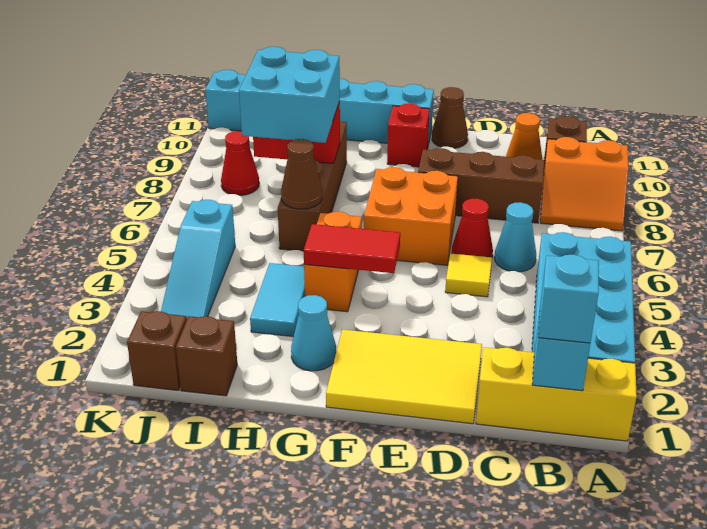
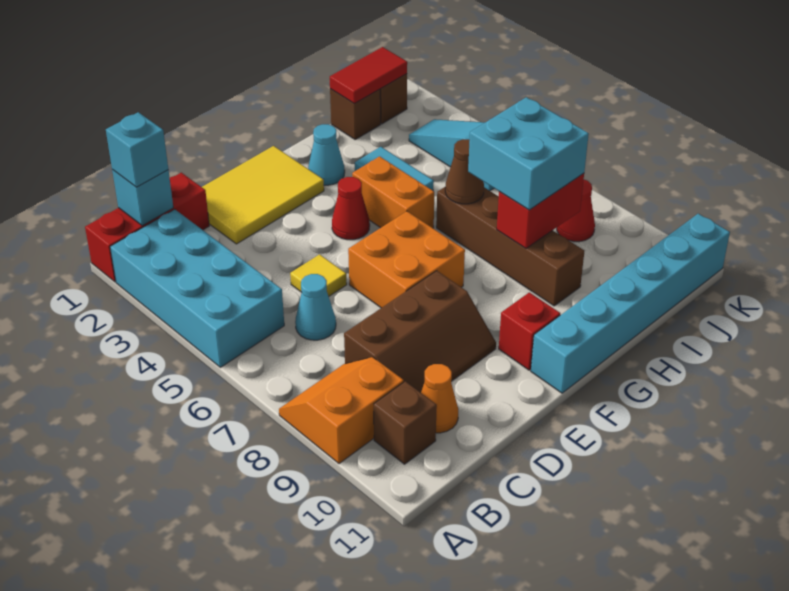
yellow brick A1:C1 level 1 -> red brick A1:C1 level 1
red cone D6 level 1 -> red cone F4 level 1
brown cone E11 level 1 -> none
red tile F4:G4 level 2 -> red tile I1:J1 level 2

